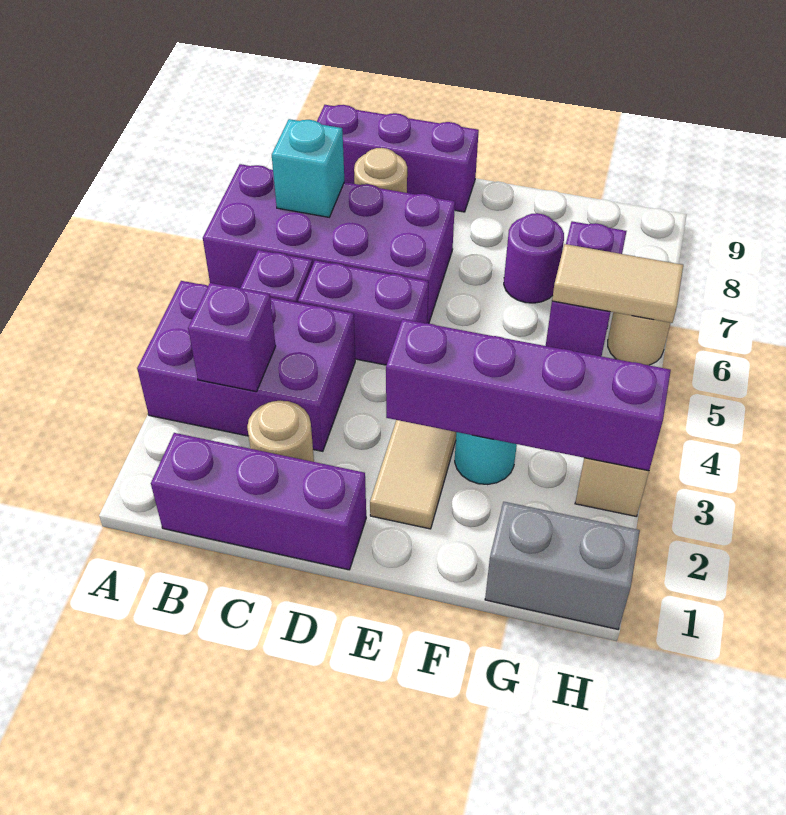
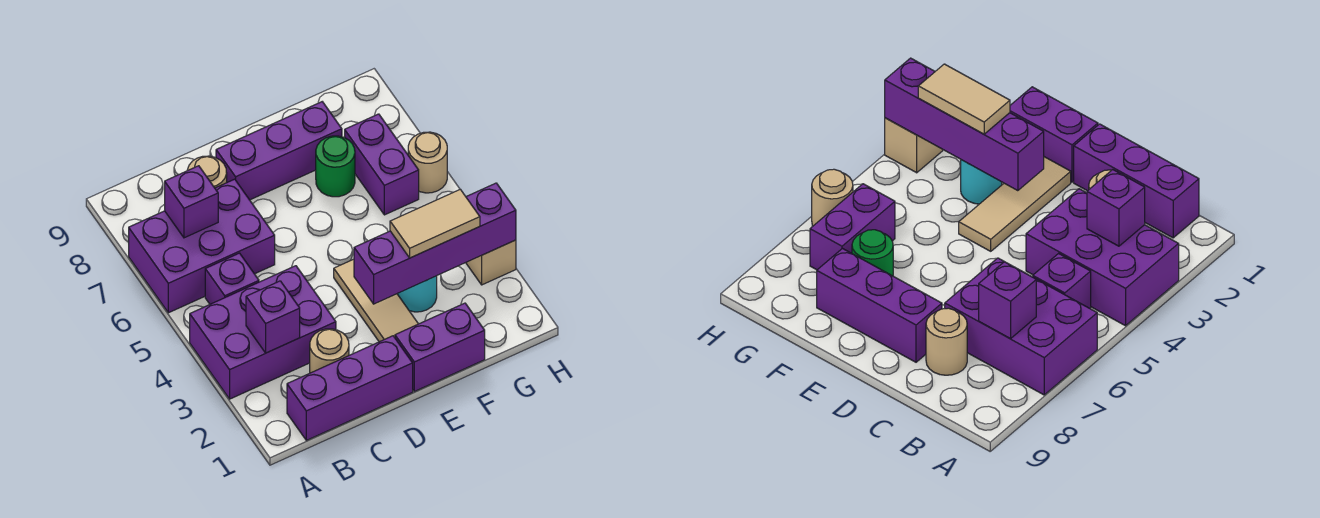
purple brick A6:D7 level 1 -> purple brick A6:C7 level 1
cyan brick B7 level 2 -> purple brick B7 level 2
purple brick B9:D9 level 1 -> purple brick D8:F8 level 1
purple brick C5:D5 level 1 -> purple brick E1:F1 level 1
purple round brick F7 level 1 -> green round brick F7 level 1
grey brick G1:H1 level 1 -> none
tan tile G6:H6 level 2 -> tan tile F3:G3 level 3

